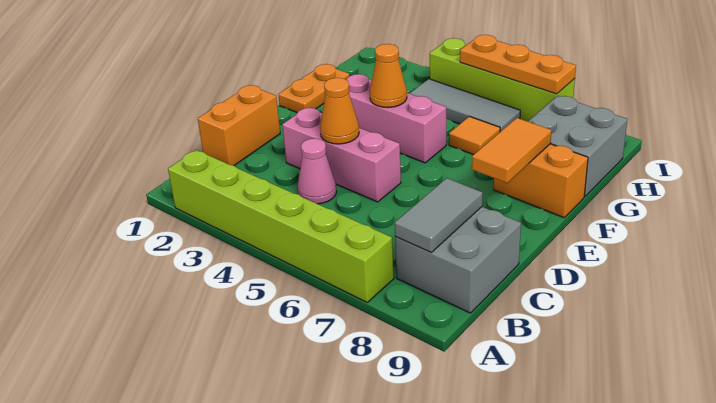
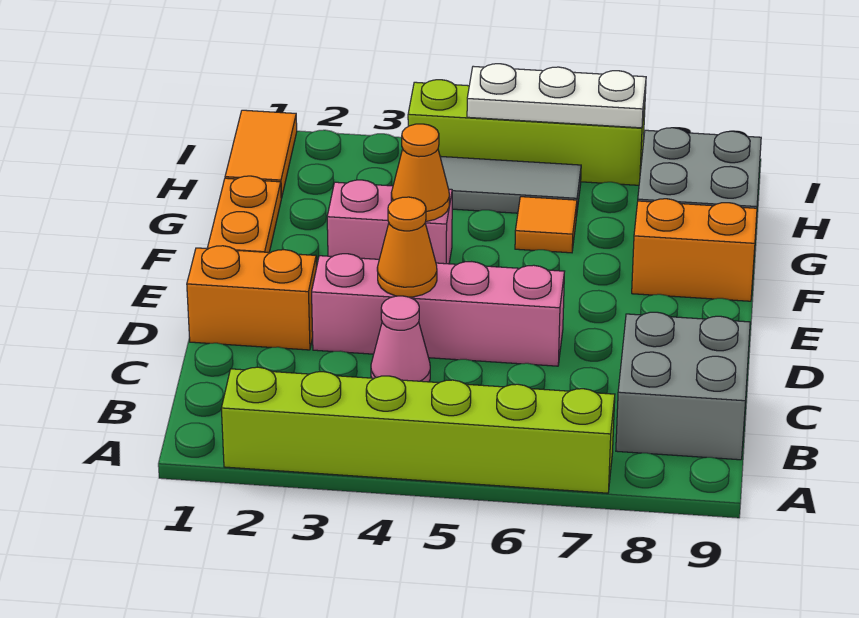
grey tile B8:C8 level 2 -> none
orange brick C1:D1 level 1 -> orange brick D1:D2 level 1
pink brick D3:D5 level 1 -> pink brick D3:D6 level 1
orange tile E8:F8 level 2 -> orange tile H1:I1 level 1
pink brick F3:F5 level 1 -> pink brick F3:F4 level 1
orange plate I5:I7 level 2 -> white plate I5:I7 level 2

